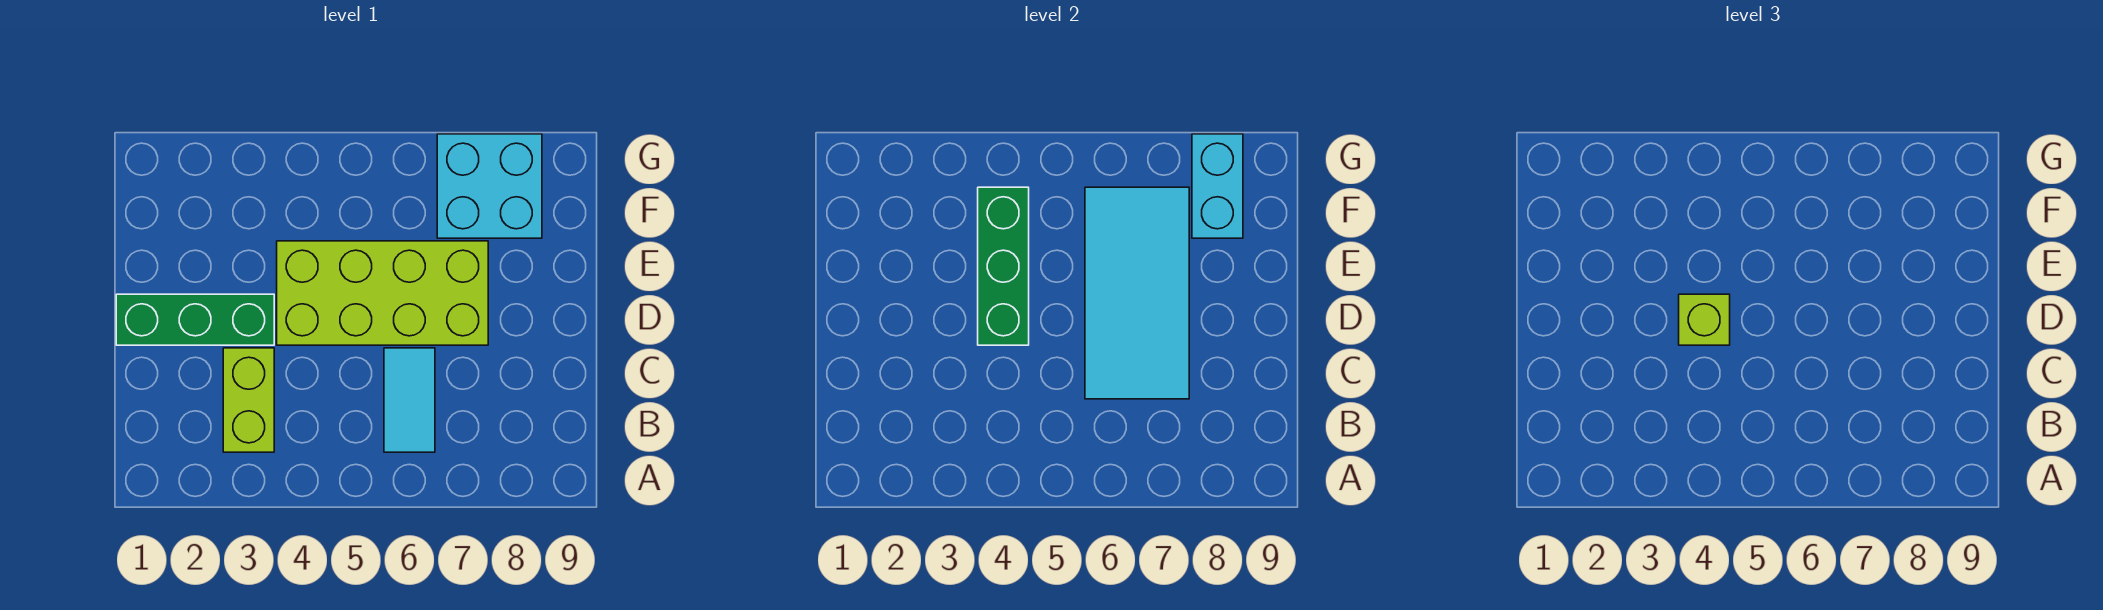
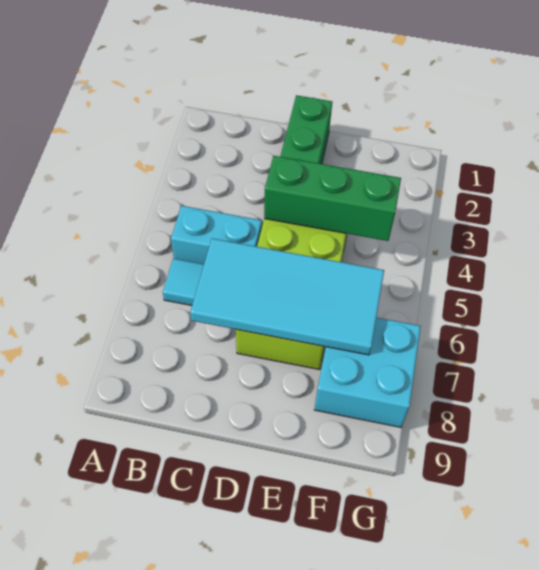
lime brick B3:C3 level 1 -> none
lime brick D4 level 3 -> none
cyan brick F8:G8 level 2 -> cyan brick B5:C5 level 1

